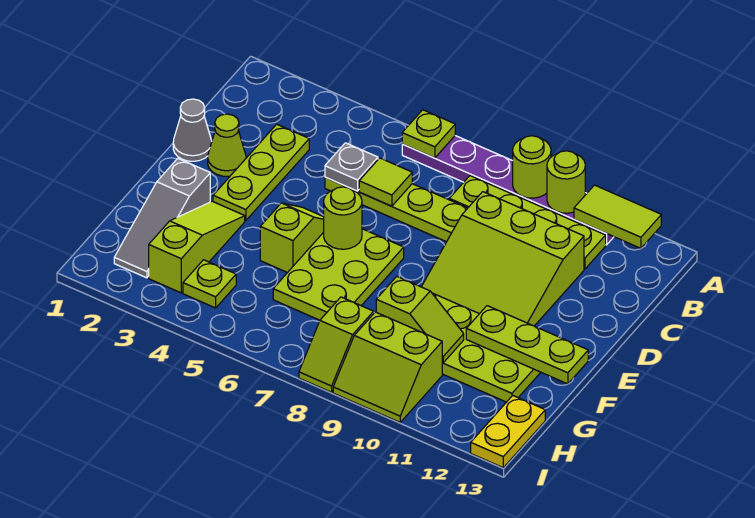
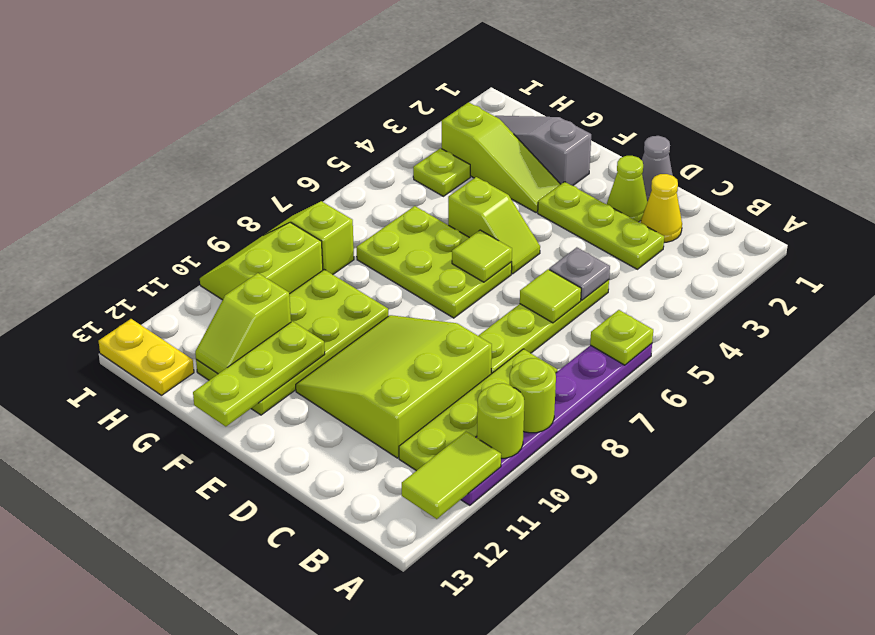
none -> yellow cone C2 level 1
lime round brick E6 level 2 -> lime tile E6 level 2
lime slope G9:G10 level 2 top 9 -> lime slope G11:G12 level 2 top 11

